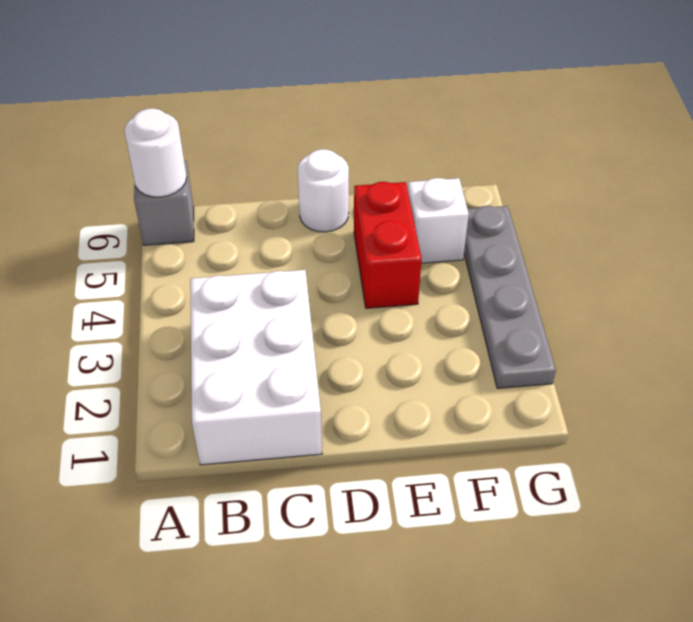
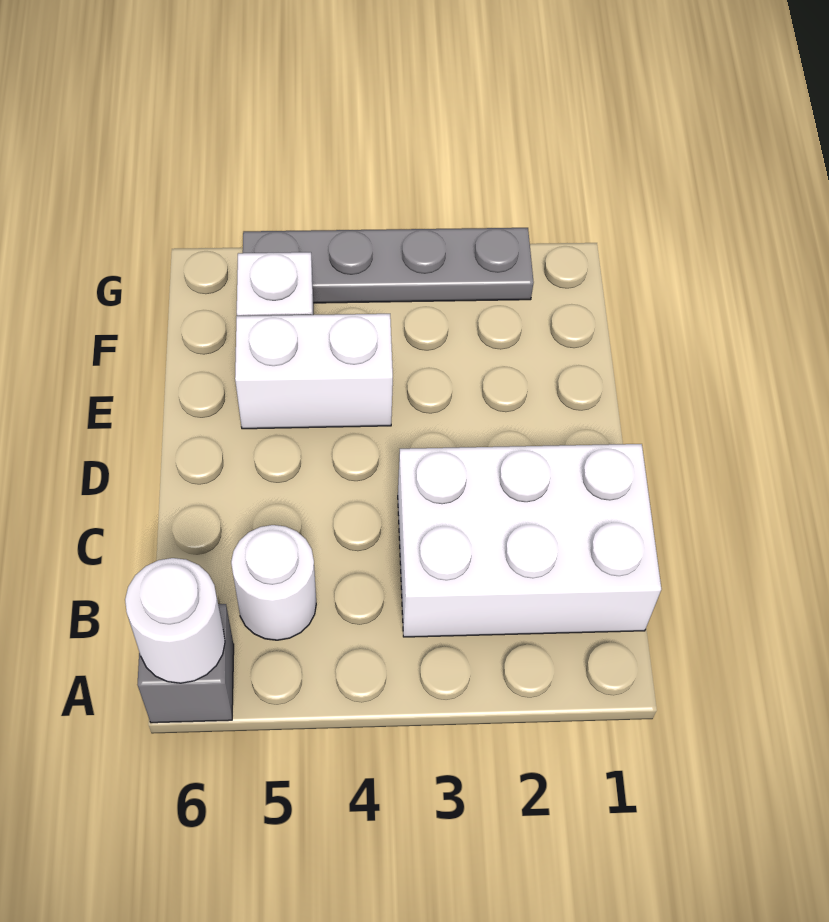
white round brick D6 level 1 -> white round brick B5 level 1
red brick E4:E5 level 1 -> white brick E4:E5 level 1

